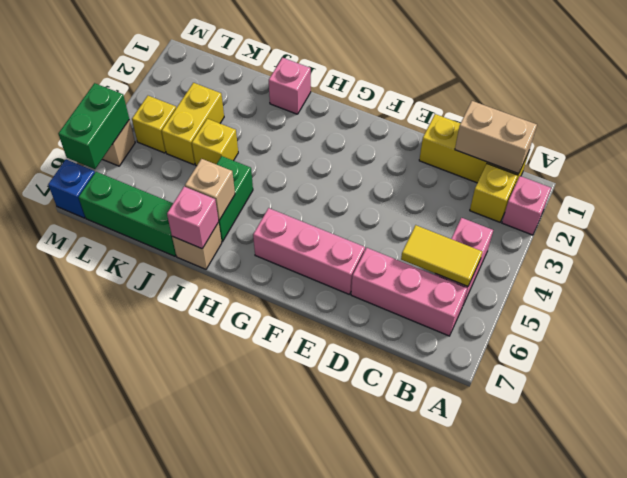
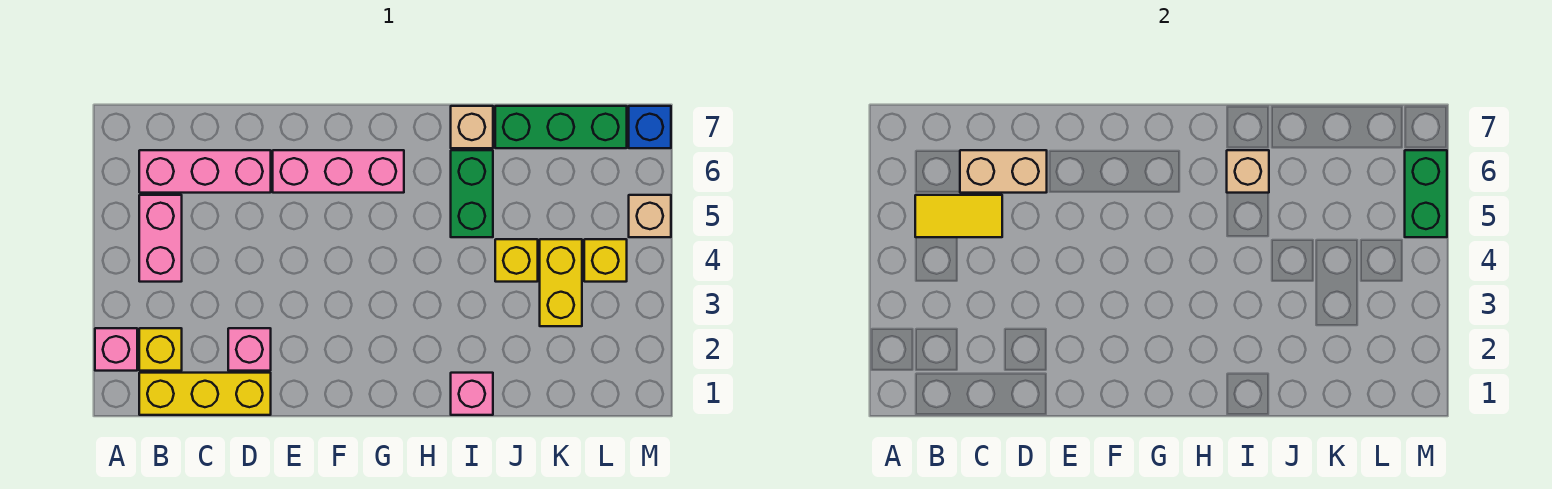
tan brick B1:C1 level 2 -> tan brick C6:D6 level 2
pink brick I7 level 2 -> pink brick D2 level 1

